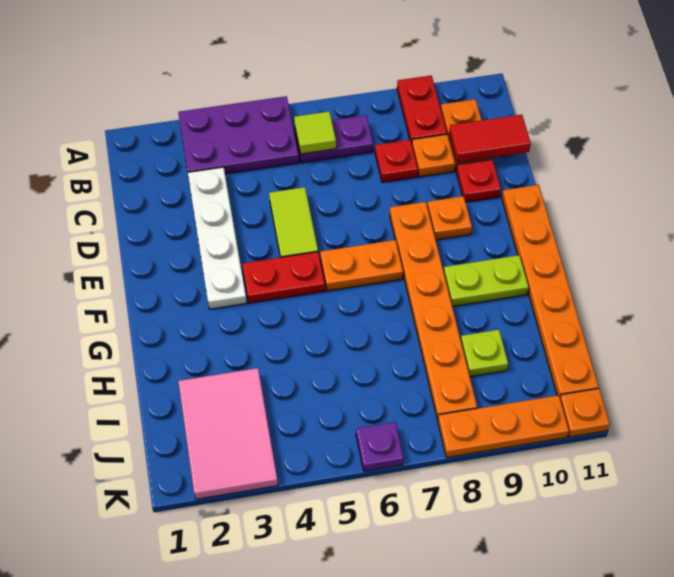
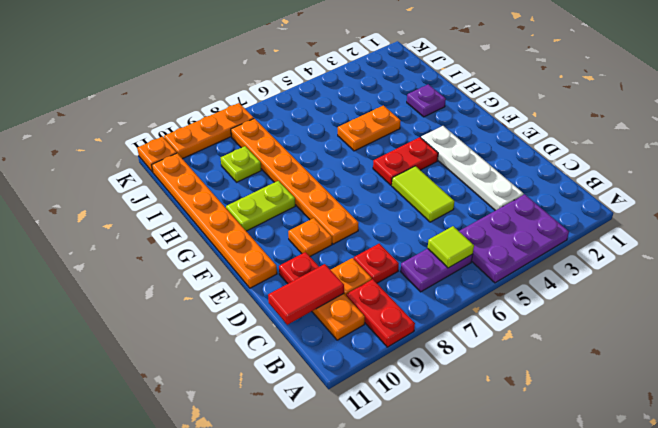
orange plate F6:F7 level 1 -> orange plate H4:H5 level 1
pink tile I2:K3 level 1 -> none
purple plate K6 level 1 -> purple plate H2 level 1

